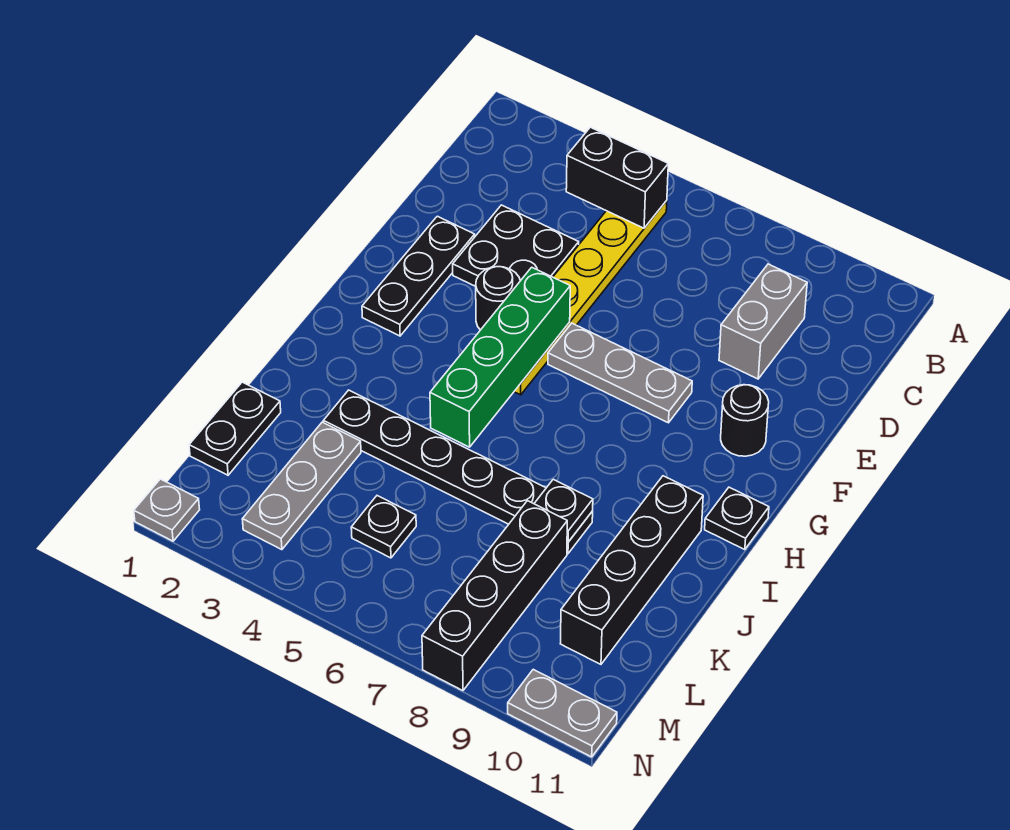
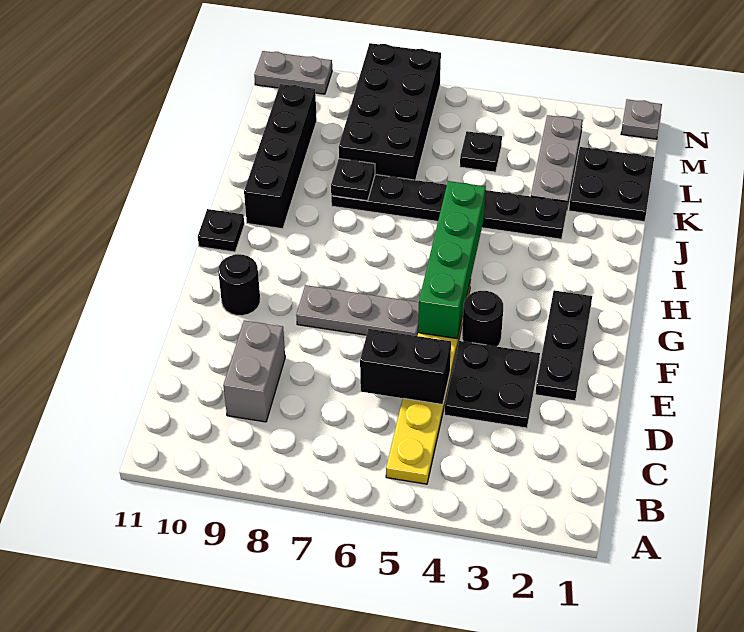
black brick B4:B5 level 2 -> black brick D5:D6 level 2
black plate K1:L1 level 1 -> black plate K1:L2 level 1
black brick K8:N8 level 1 -> black brick K7:N8 level 1

